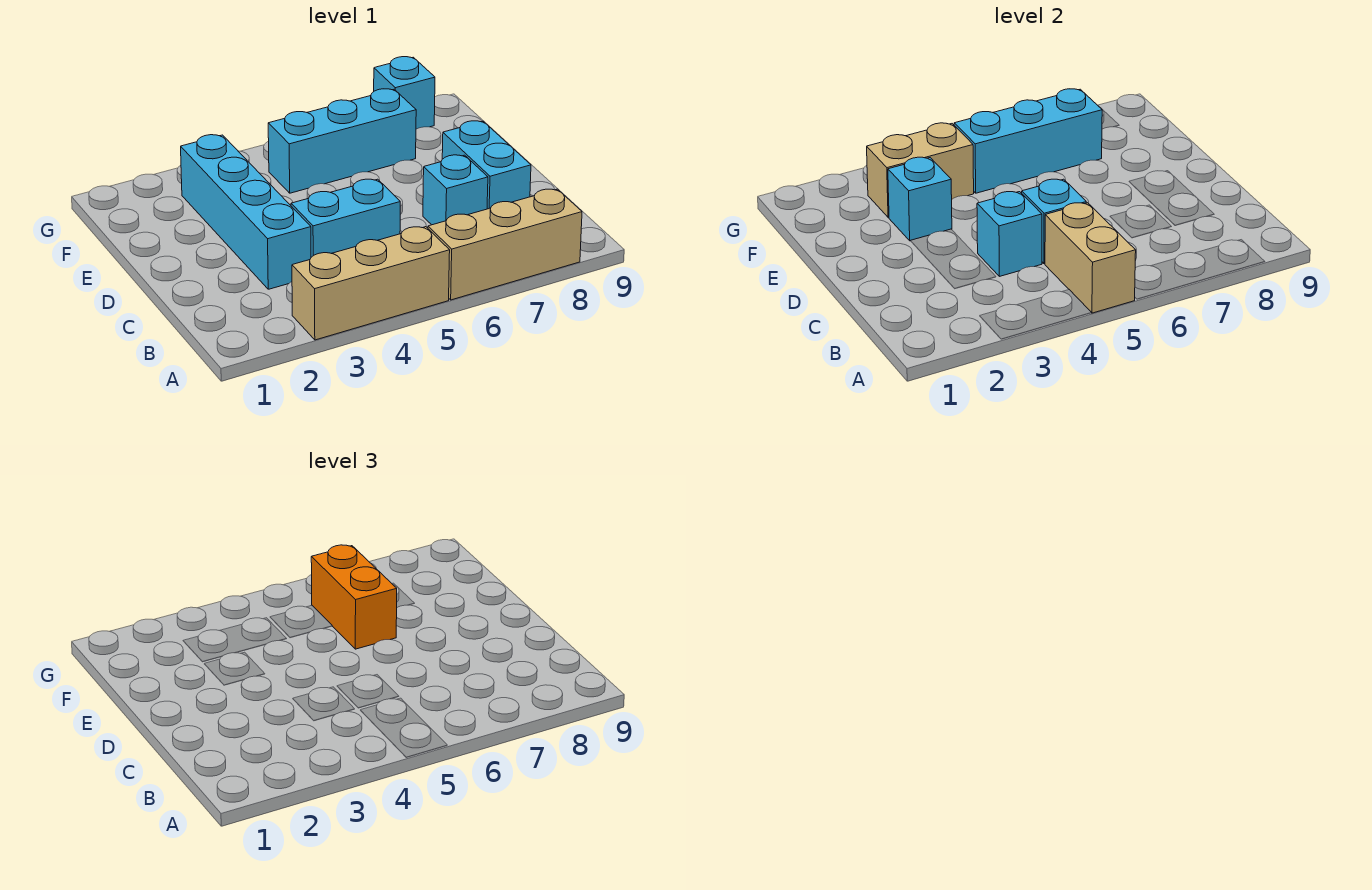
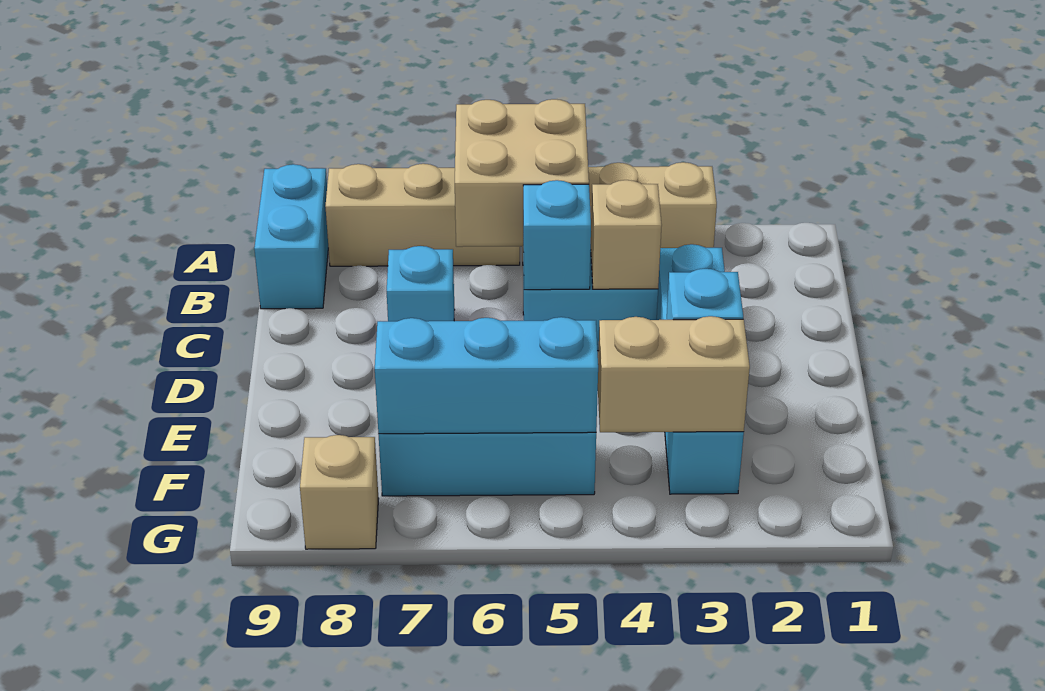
tan brick A5:B5 level 2 -> tan brick A5:B6 level 2
cyan brick C4 level 2 -> tan brick C4 level 2
cyan brick C8:D8 level 1 -> cyan brick A9:B9 level 1
orange brick E6:F6 level 3 -> none
cyan brick G8 level 1 -> tan brick G8 level 1

